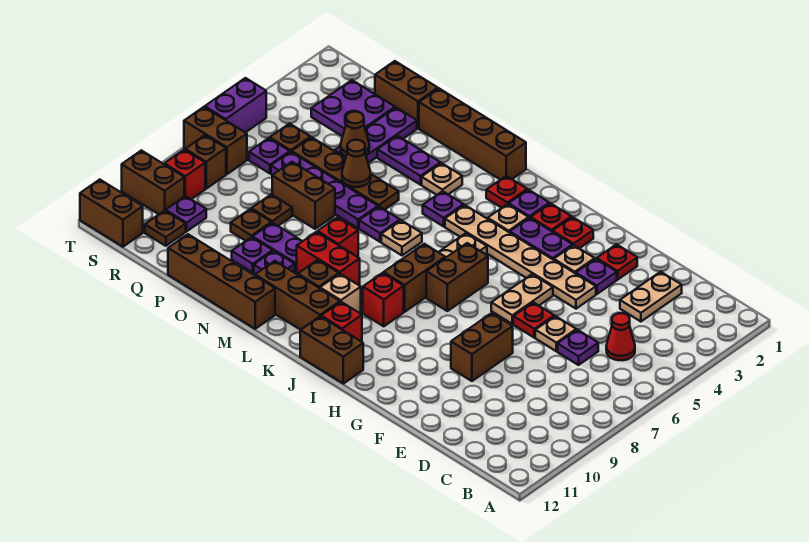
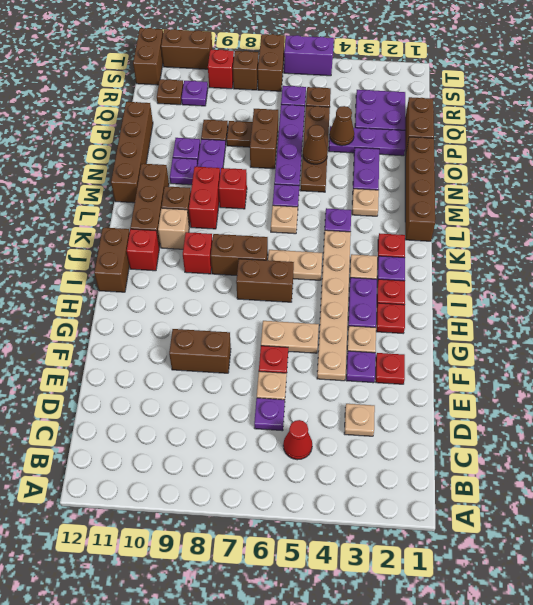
tan plate D2:D3 level 1 -> tan plate D3 level 1
brown brick S10:T10 level 1 -> brown brick T10:T11 level 1

